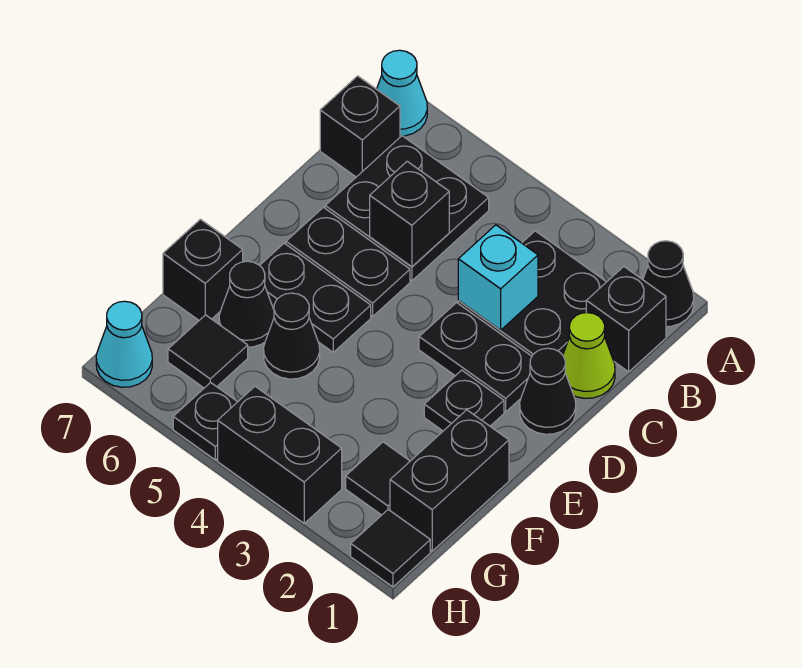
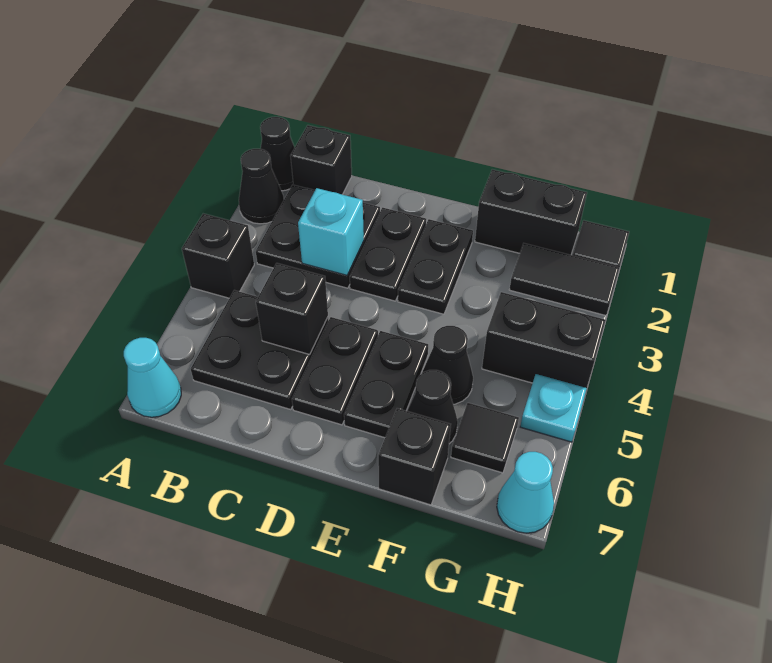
black brick B7 level 1 -> black brick A4 level 1
lime cone C1 level 1 -> none
black cone D1 level 1 -> black cone A2 level 1
black plate E2 level 1 -> black plate E2:E3 level 1
black tile G2 level 1 -> black tile G2:H2 level 1
black brick H3:H4 level 1 -> black brick G4:H4 level 1
black plate H5 level 1 -> cyan plate H5 level 1

